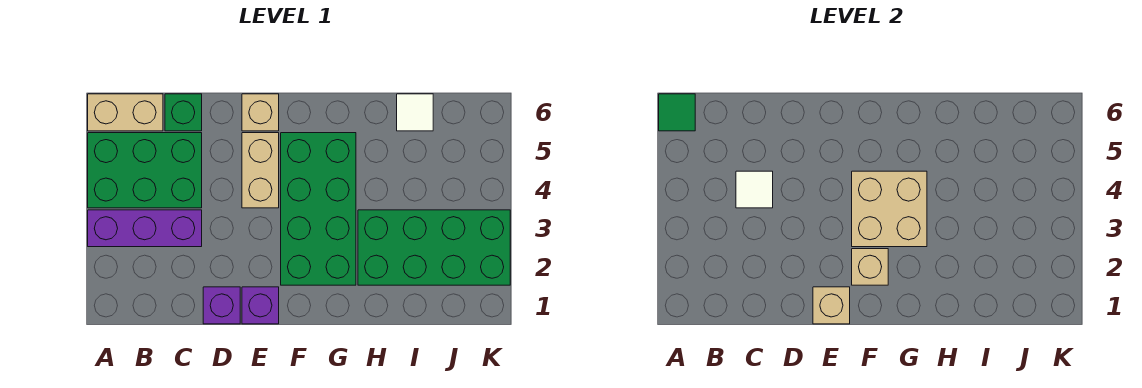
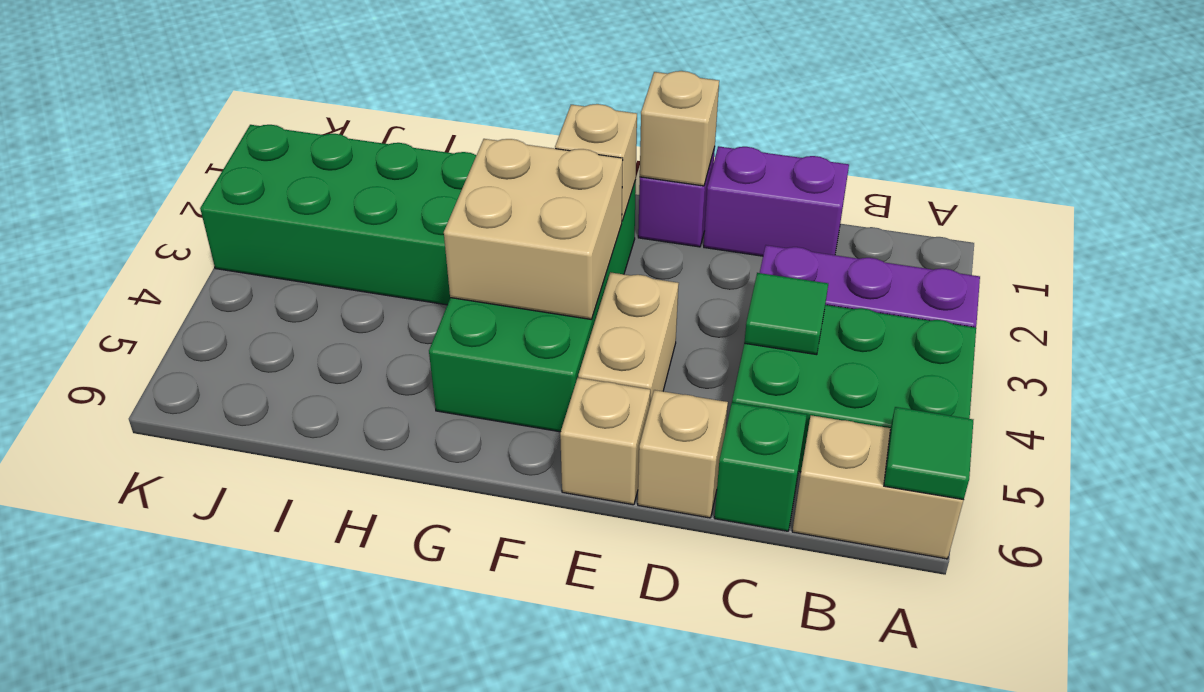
white tile C4 level 2 -> green tile C4 level 2
purple brick D1 level 1 -> purple brick C1:D1 level 1
none -> tan brick D6 level 1
white tile I6 level 1 -> none

